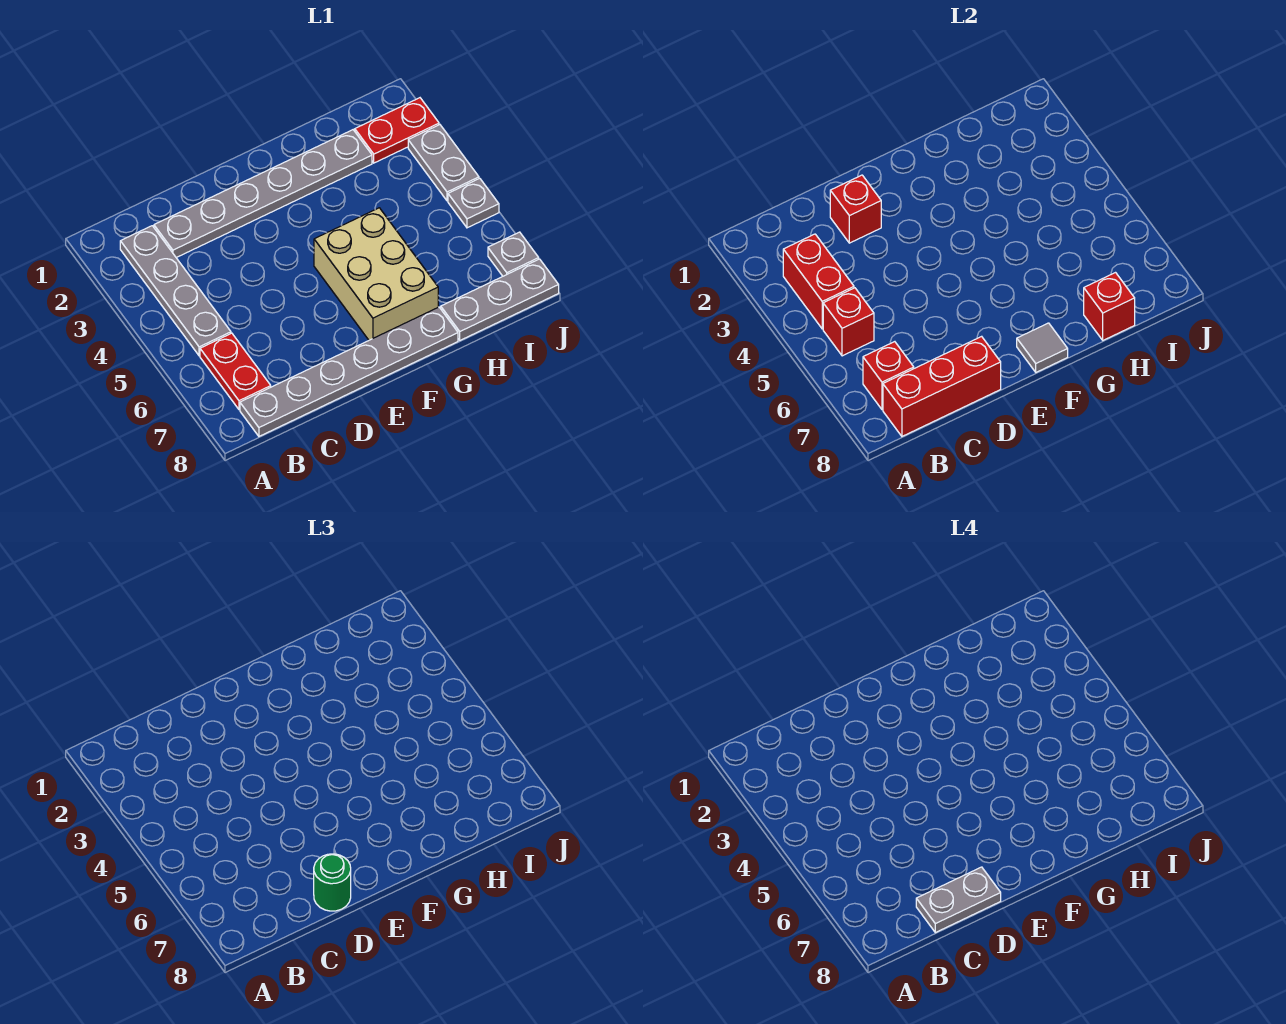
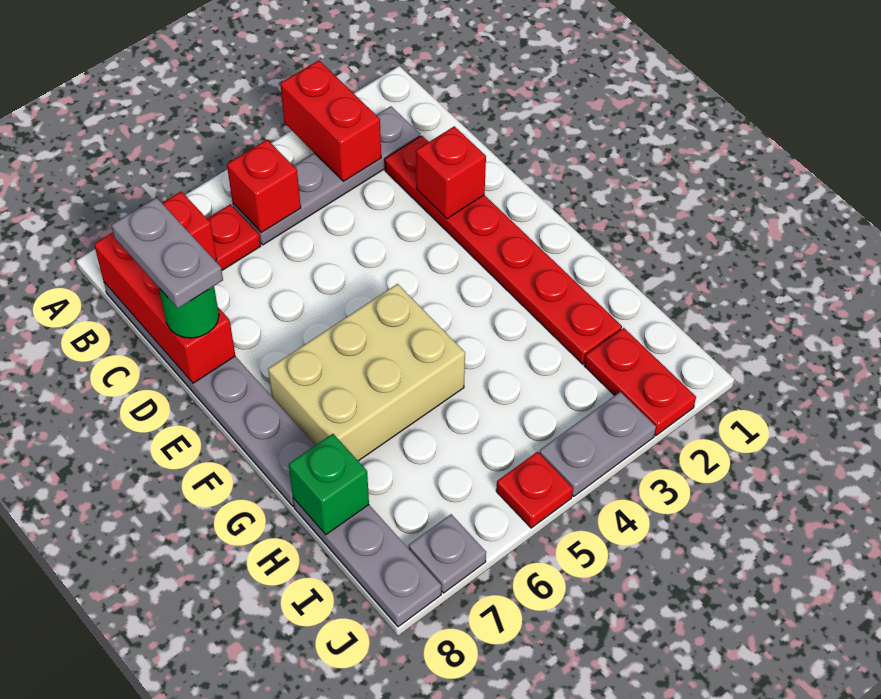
red brick B3:B4 level 2 -> red brick A3:B3 level 2
grey plate C2:H2 level 1 -> red plate C2:H2 level 1
grey tile F8 level 2 -> none
red brick H8 level 2 -> green brick H8 level 2
grey plate J5 level 1 -> red plate J5 level 1

